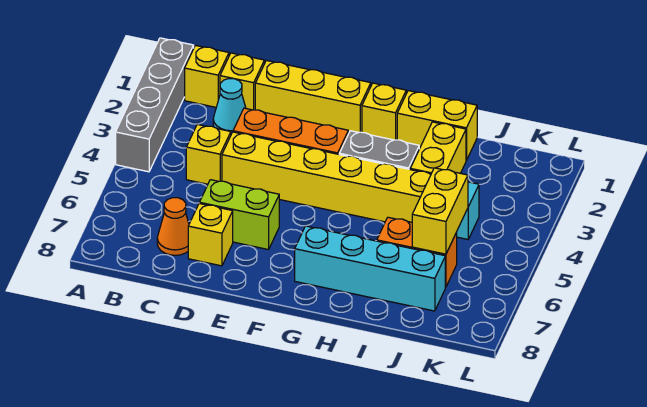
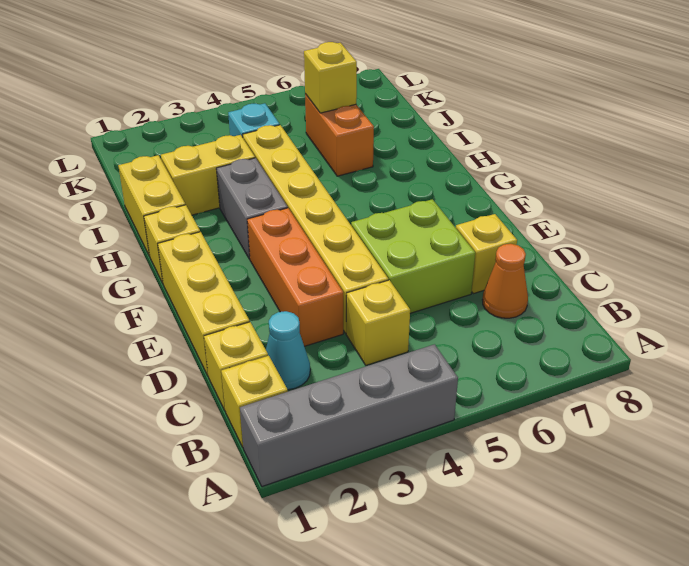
lime brick D6:E6 level 1 -> lime brick D5:E6 level 1
cyan brick G7:J7 level 1 -> none
yellow brick J5:J6 level 2 -> yellow brick J6 level 2

